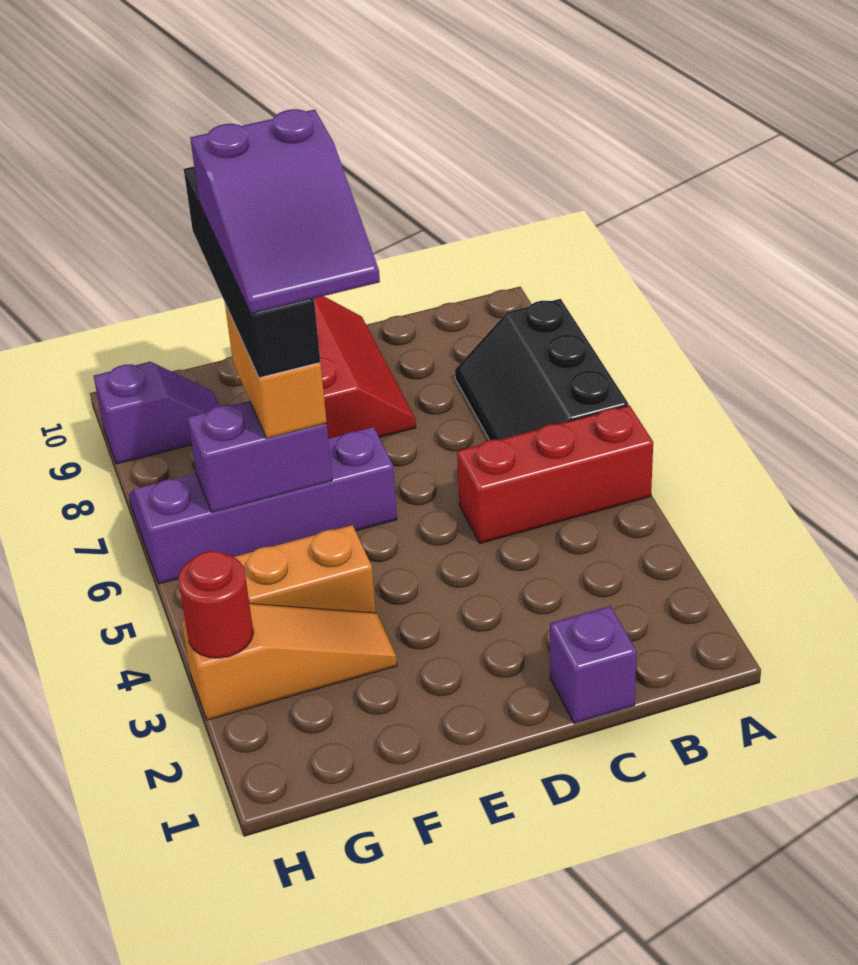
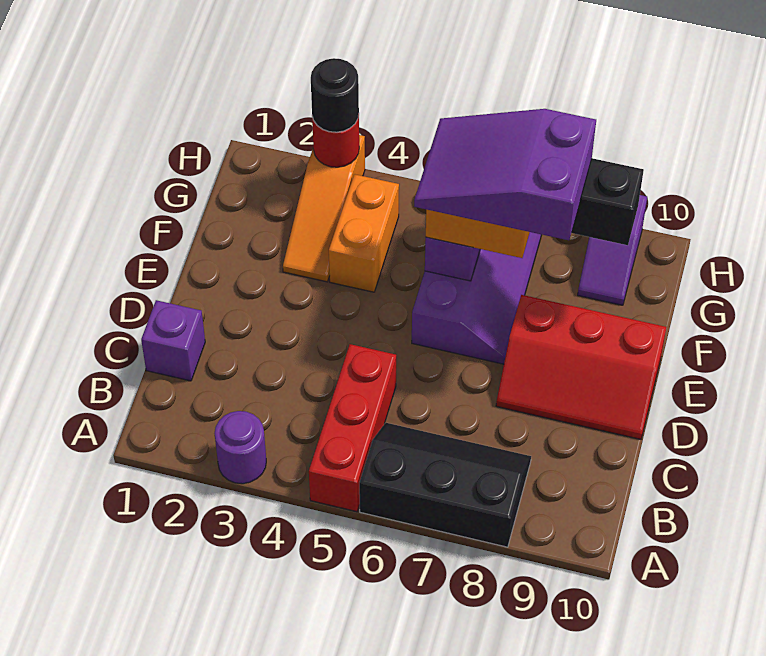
none -> purple round brick A3 level 1
none -> black round brick H3 level 3

